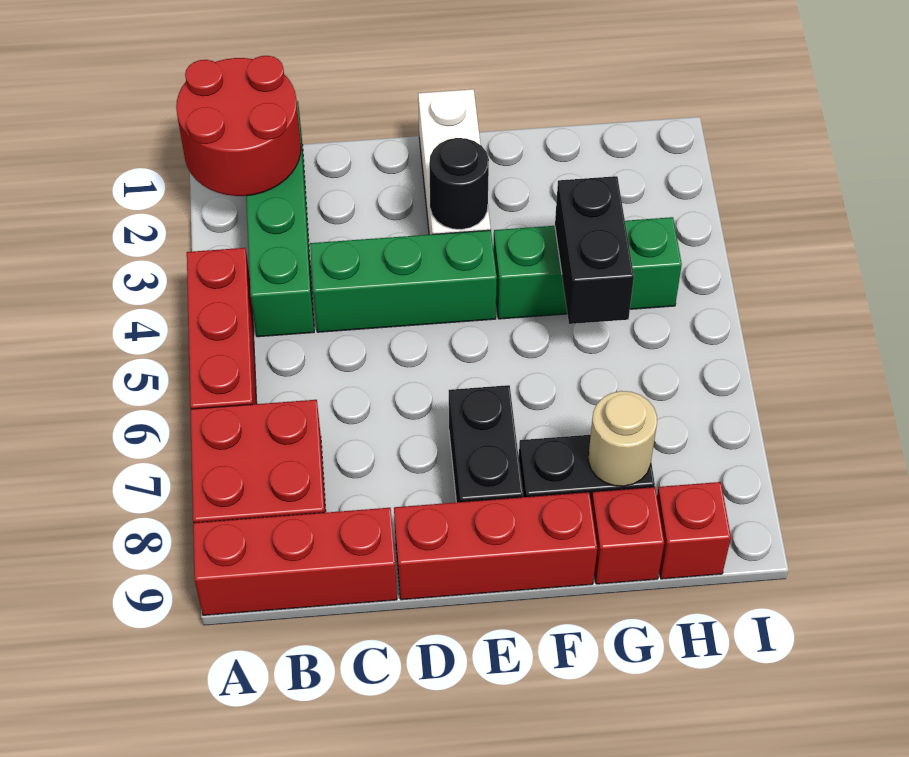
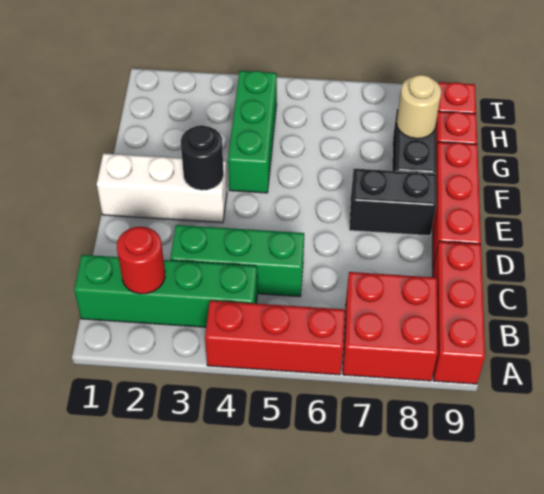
red round brick A1:B2 level 2 -> red round brick B2 level 2
green brick C4:E4 level 1 -> green brick C3:C5 level 1
black brick G4:G5 level 2 -> none

